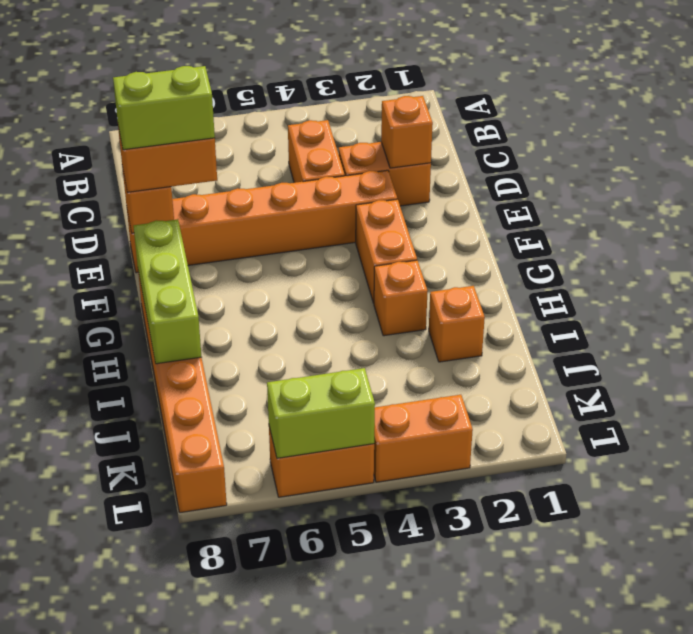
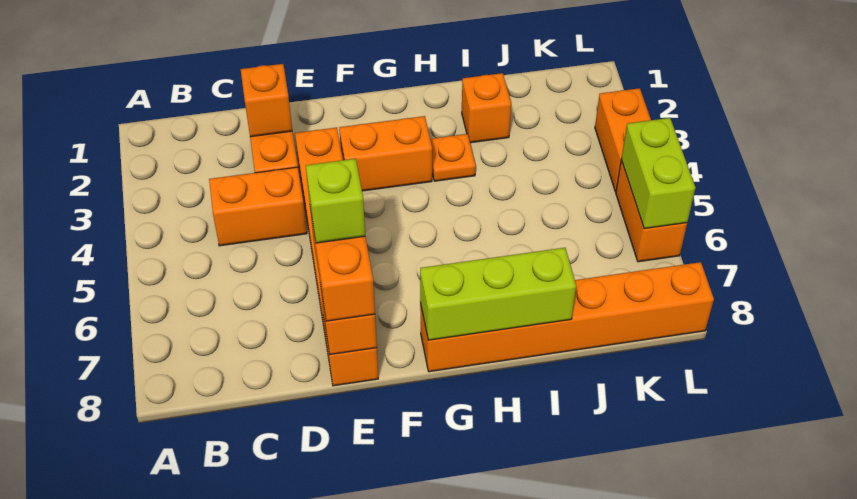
lime brick E7:E8 level 4 -> lime brick E7 level 4
orange brick H3 level 1 -> orange plate H3 level 1

